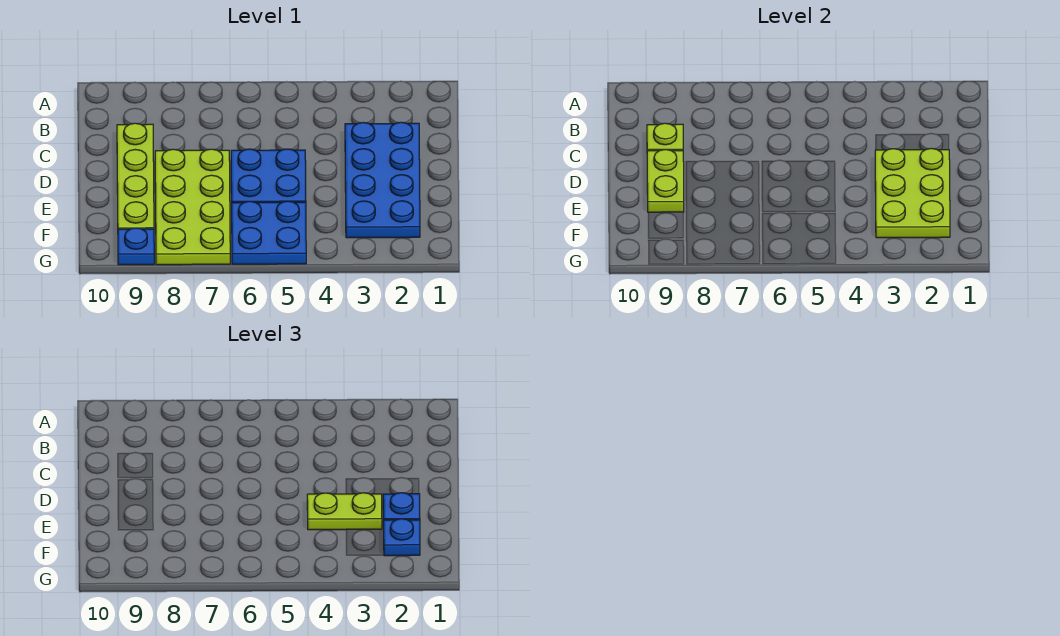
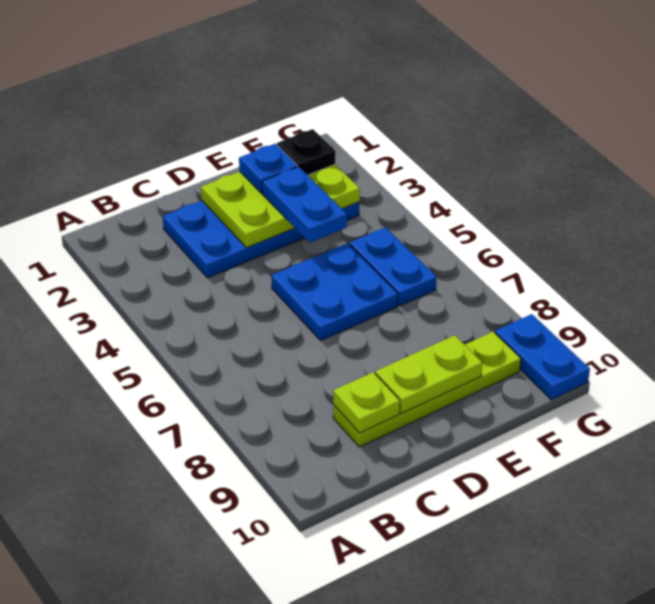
lime plate D7:G8 level 1 -> none
lime plate E3:E4 level 3 -> blue plate E3:E4 level 3
blue plate F2 level 3 -> black plate F2 level 3
blue plate F5:G6 level 1 -> blue plate F5:F6 level 1
blue plate G9 level 1 -> blue plate G9:G10 level 1

